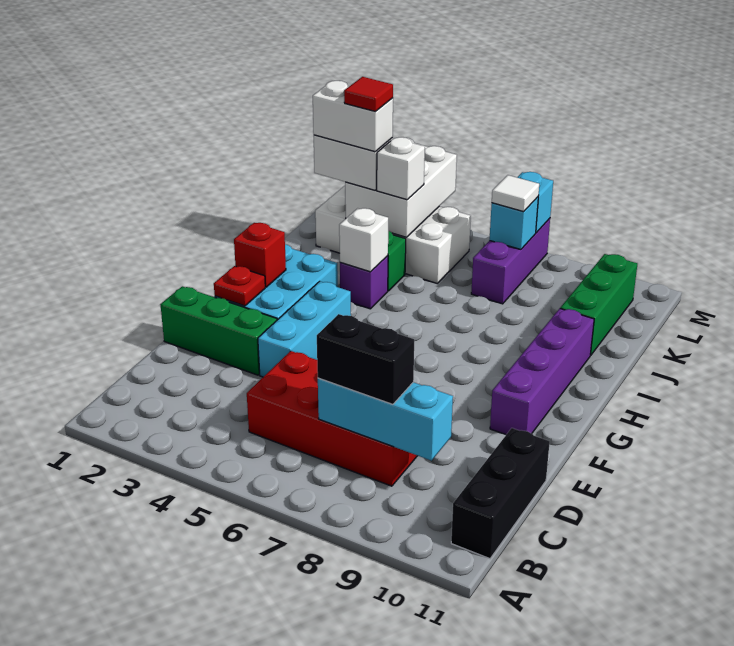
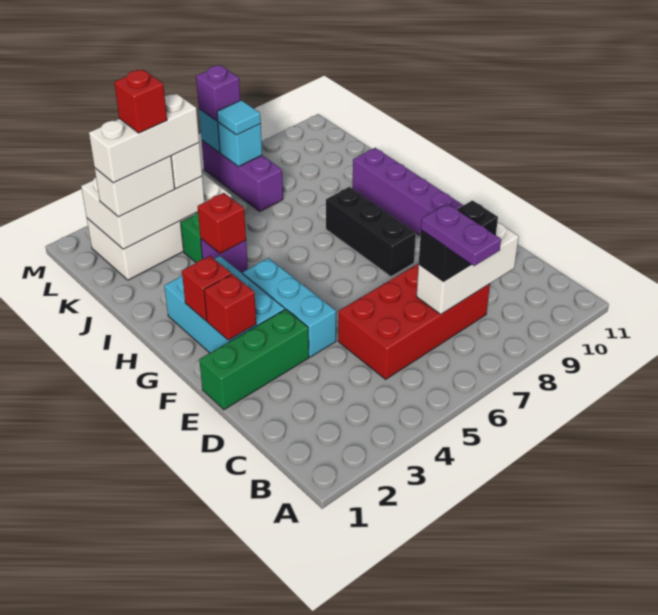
none -> purple plate B7:C7 level 4
black brick B11:D11 level 1 -> black brick F8:H8 level 1
cyan brick C7:C9 level 2 -> white brick C7:C9 level 2
red plate F2 level 2 -> red brick F2 level 2
white brick I4 level 2 -> red brick I4 level 2
green brick J10:L10 level 1 -> none
white brick K2:K3 level 4 -> white brick K2:K4 level 4
white brick K3:M4 level 2 -> white brick K2:L4 level 2
red tile K3 level 5 -> red brick K3 level 5
white tile L7 level 3 -> cyan tile L7 level 3
none -> purple brick M7 level 3

